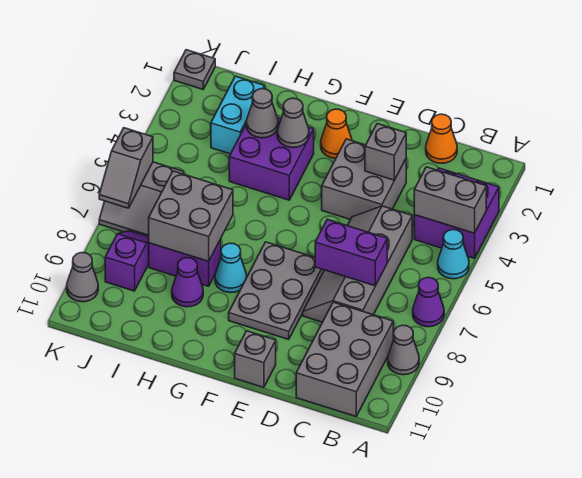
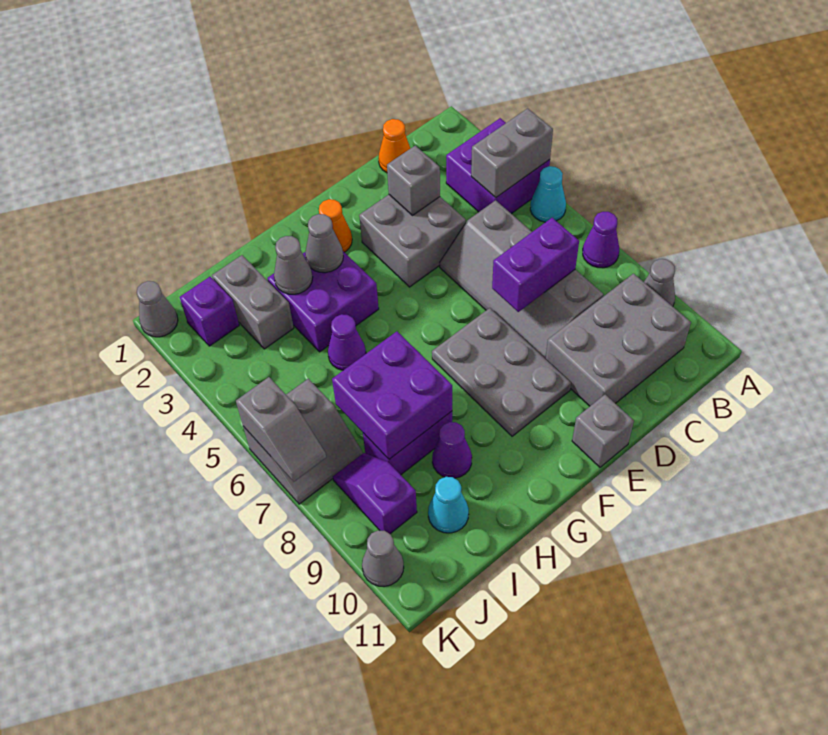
grey brick B9:C11 level 1 -> grey brick B9:D10 level 1
cyan cone G8 level 1 -> cyan cone I10 level 1
none -> purple cone H5 level 1
grey brick H7:I8 level 2 -> purple brick H7:I8 level 2
cyan brick I2:I3 level 1 -> grey brick I2:I3 level 1
none -> purple brick J2 level 1
grey plate K1 level 1 -> grey cone K1 level 1

